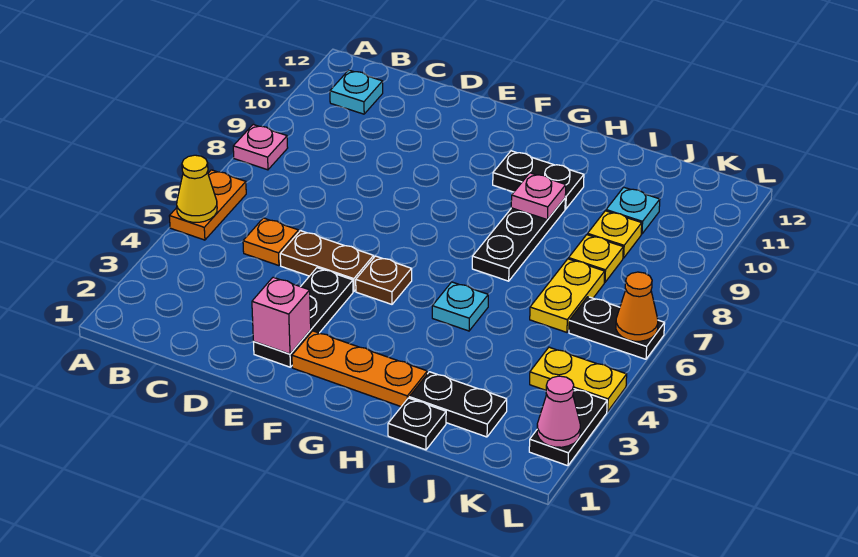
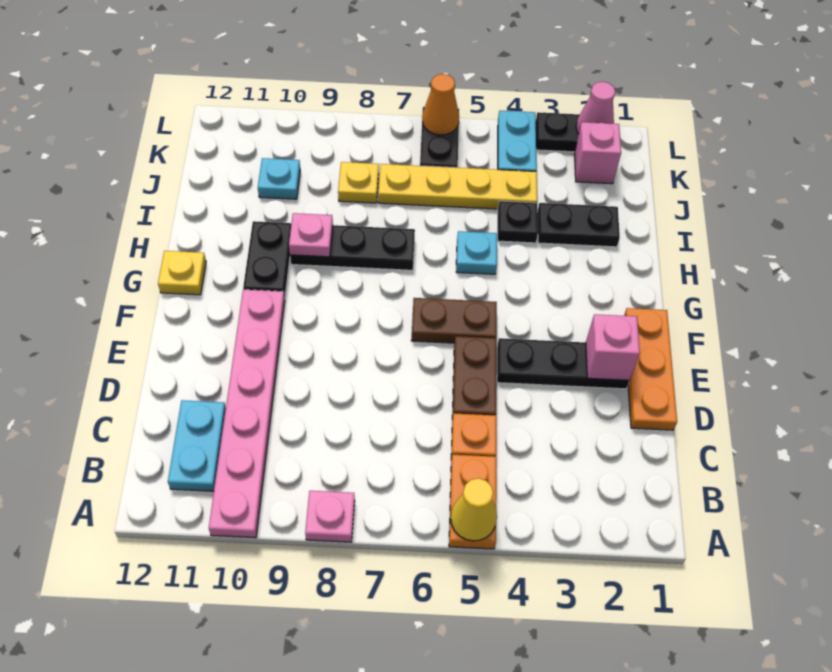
orange plate A5:A6 level 1 -> orange plate A5:B5 level 1
none -> pink plate A10:F10 level 1
cyan plate B11 level 1 -> cyan plate B11:C11 level 1
orange plate F2:H2 level 1 -> orange plate D1:F1 level 1
brown plate F5 level 1 -> brown plate F5:F6 level 1
black plate I1 level 1 -> black plate I4 level 1
black plate I2:J2 level 1 -> black plate I2:I3 level 1
yellow plate J6:J7 level 1 -> yellow plate J4:J7 level 1
yellow plate J9 level 1 -> yellow plate G12 level 1
none -> pink brick K2 level 1
yellow plate K4:L4 level 1 -> cyan plate K4:L4 level 1

